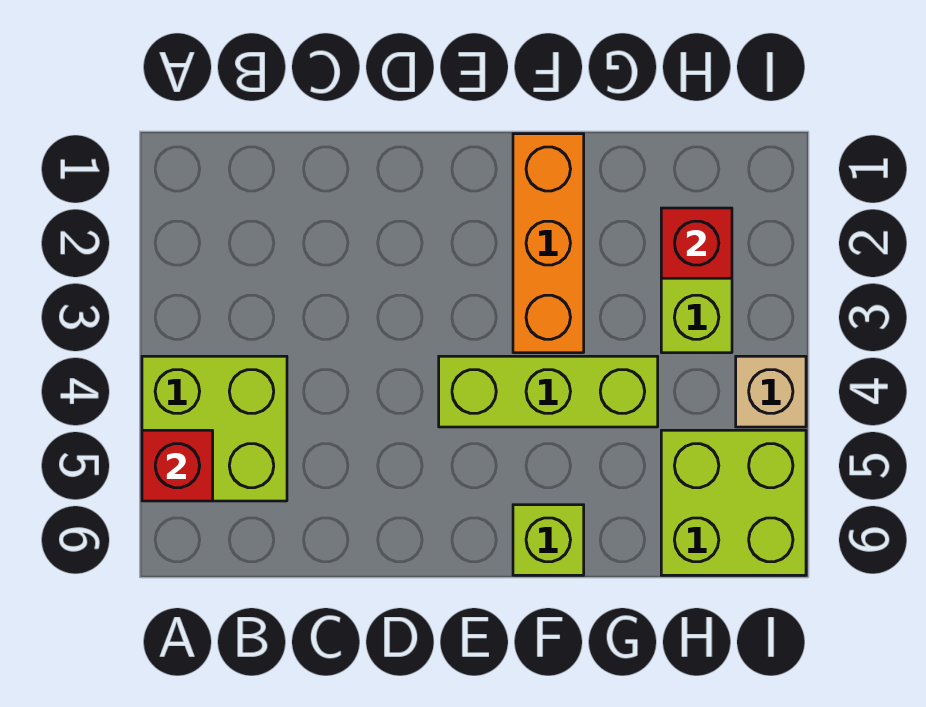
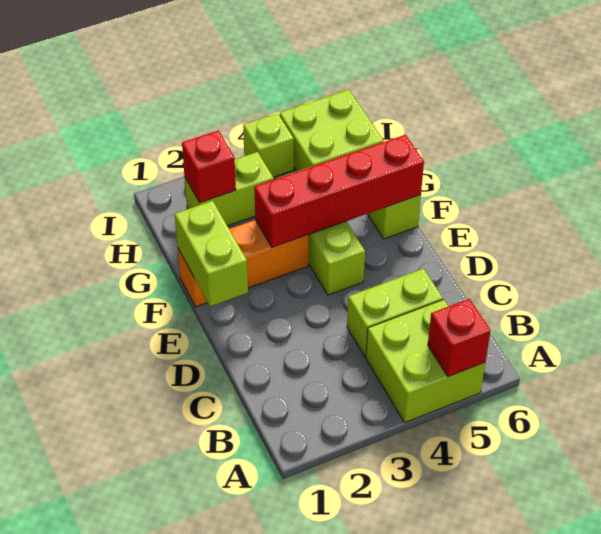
none -> lime brick C4:C5 level 1
none -> lime brick E1:F1 level 2
none -> red brick F3:F6 level 2
tan brick I4 level 1 -> lime brick I4 level 1

